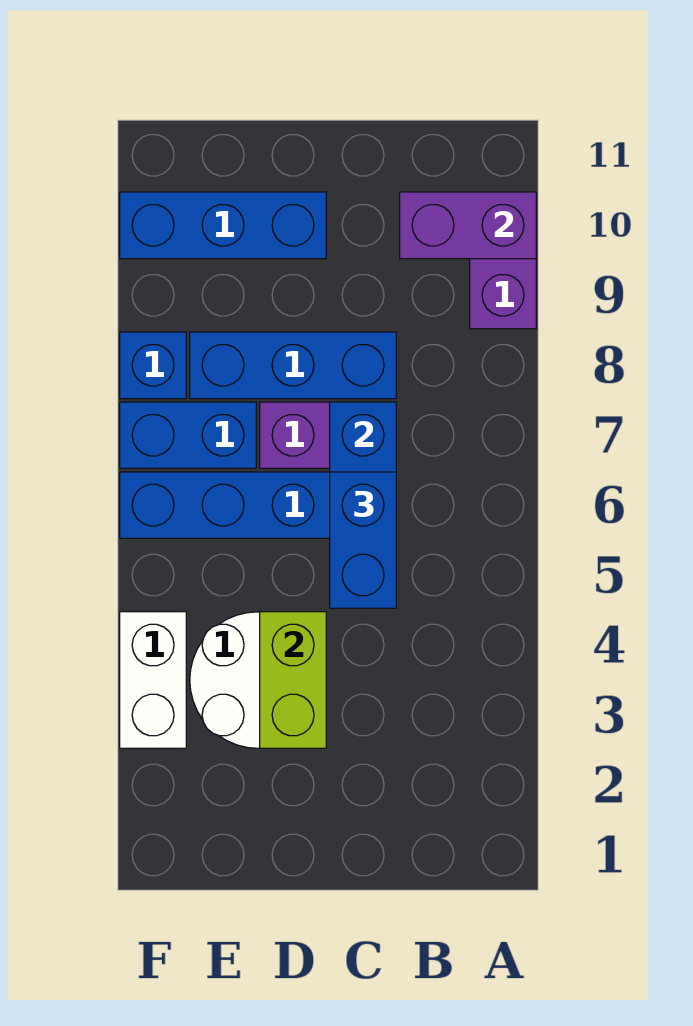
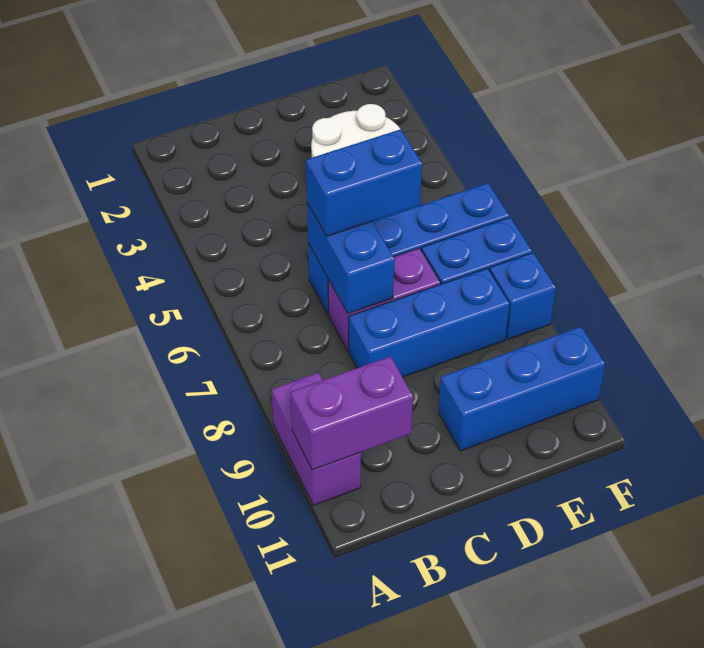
blue brick C5:C6 level 3 -> blue brick C6:D6 level 3
lime brick D3:D4 level 2 -> none
white brick F3:F4 level 1 -> none

